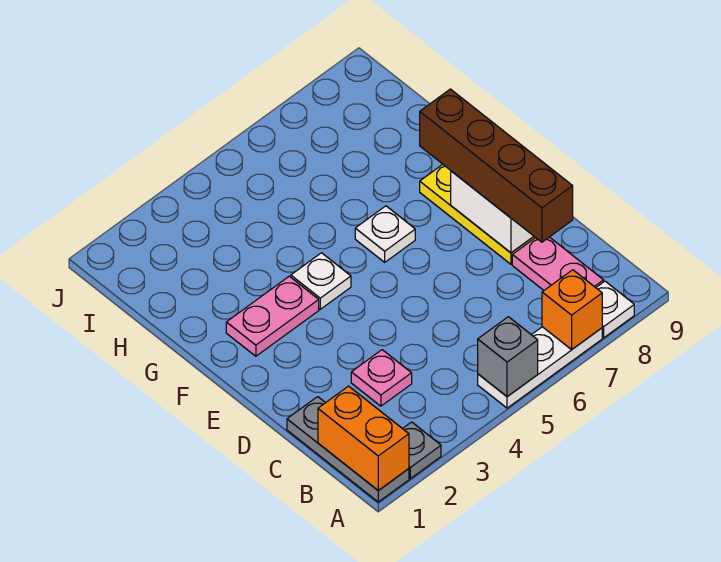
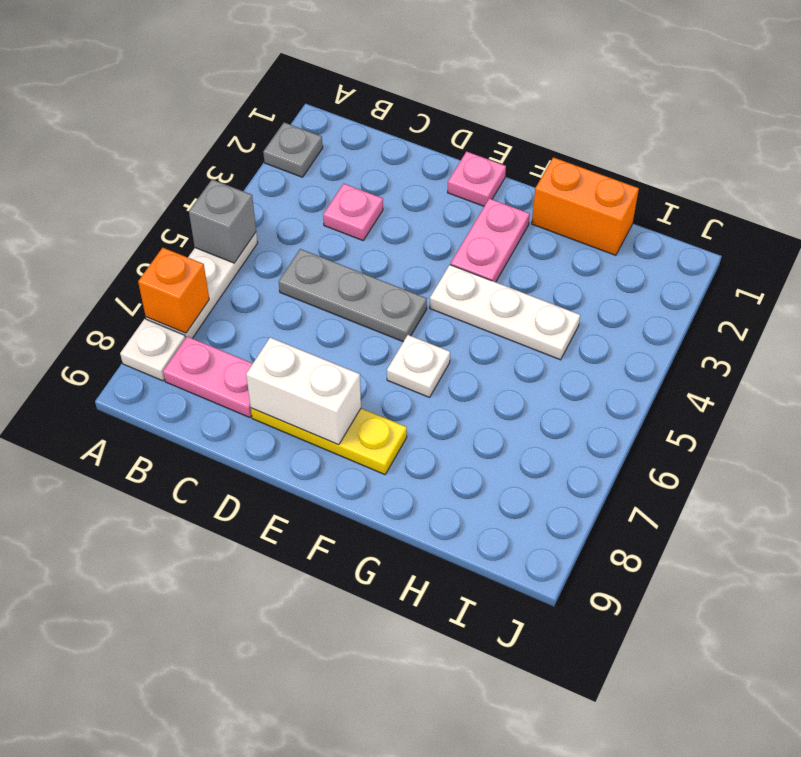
grey plate A1:C1 level 1 -> grey plate C5:E5 level 1
orange brick A1:B1 level 2 -> orange brick G1:H1 level 1
brown brick C8:F8 level 3 -> none
none -> pink plate E1 level 1
white plate F4 level 1 -> white plate F4:H4 level 1

